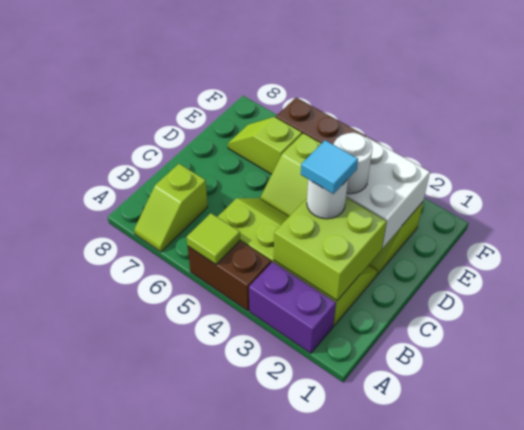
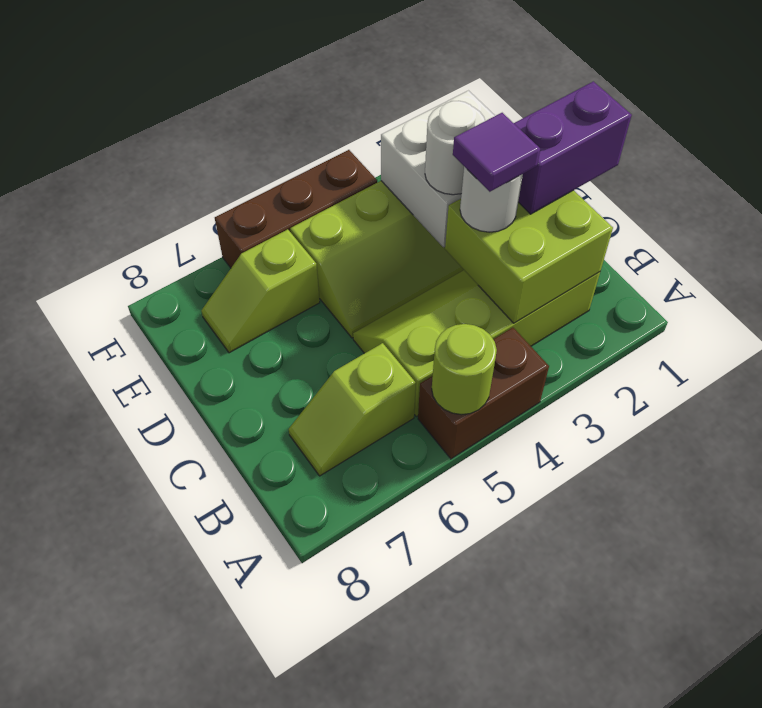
purple brick A2:A3 level 1 -> purple brick C1:C2 level 3
lime tile A5 level 2 -> lime round brick A5 level 2
lime slope A7:B7 level 1 top B -> lime slope B6:B7 level 1 top 6
cyan tile C3 level 4 -> purple tile C3 level 4

